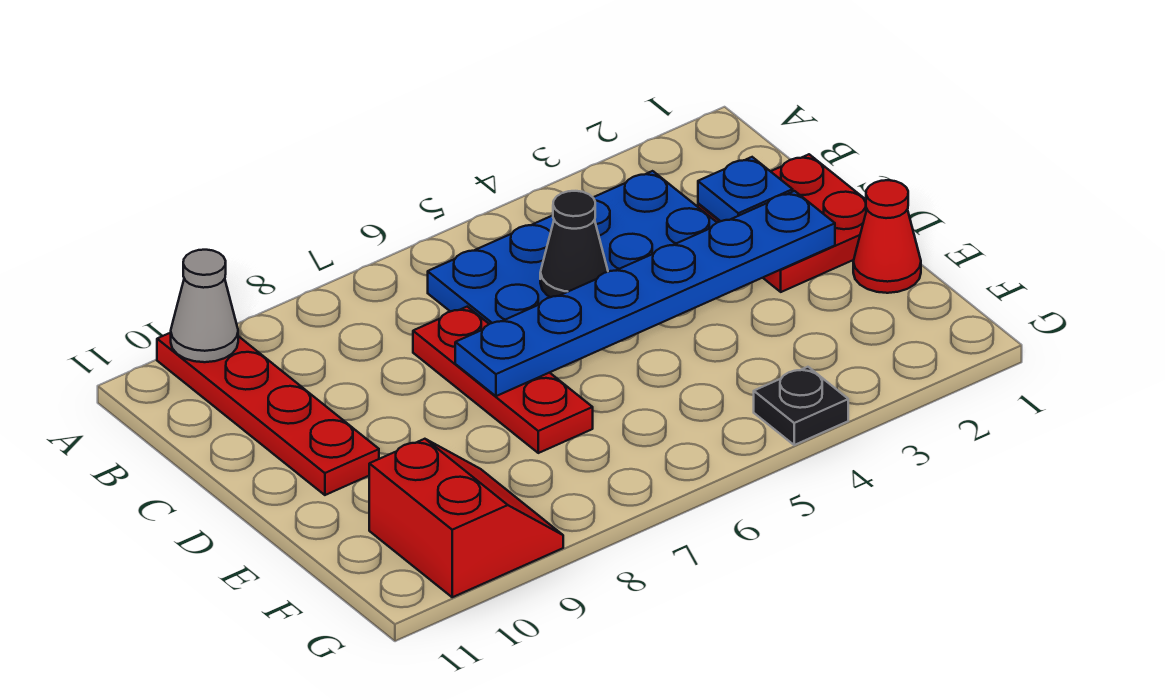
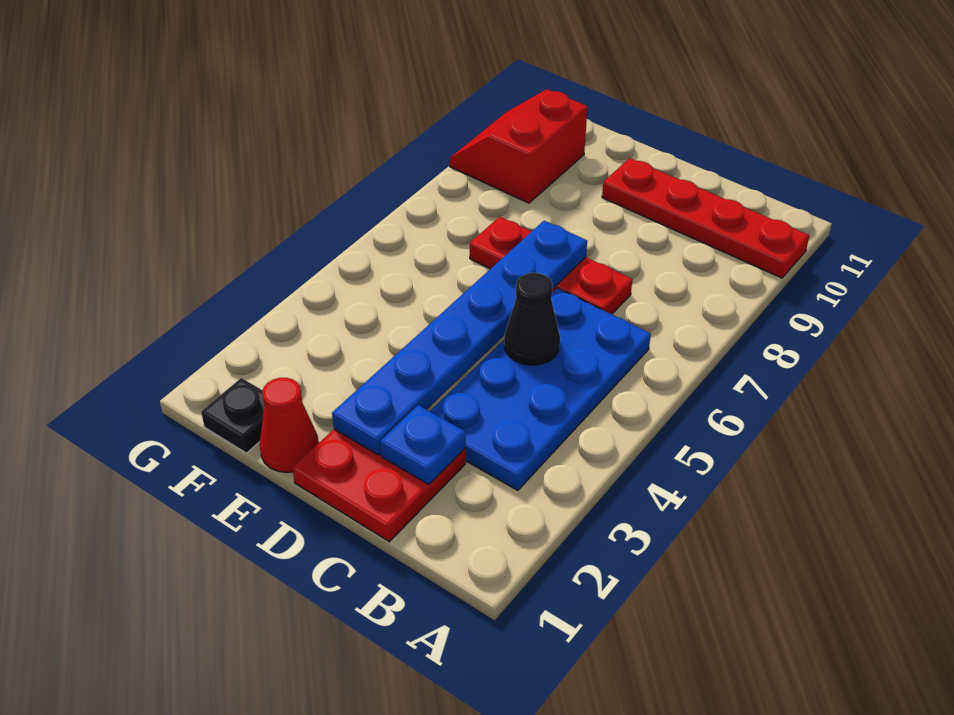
grey cone A10 level 2 -> none
red slope F9:G10 level 1 top 10 -> red slope F9:G10 level 1 top F
black plate G4 level 1 -> black plate F1 level 1

